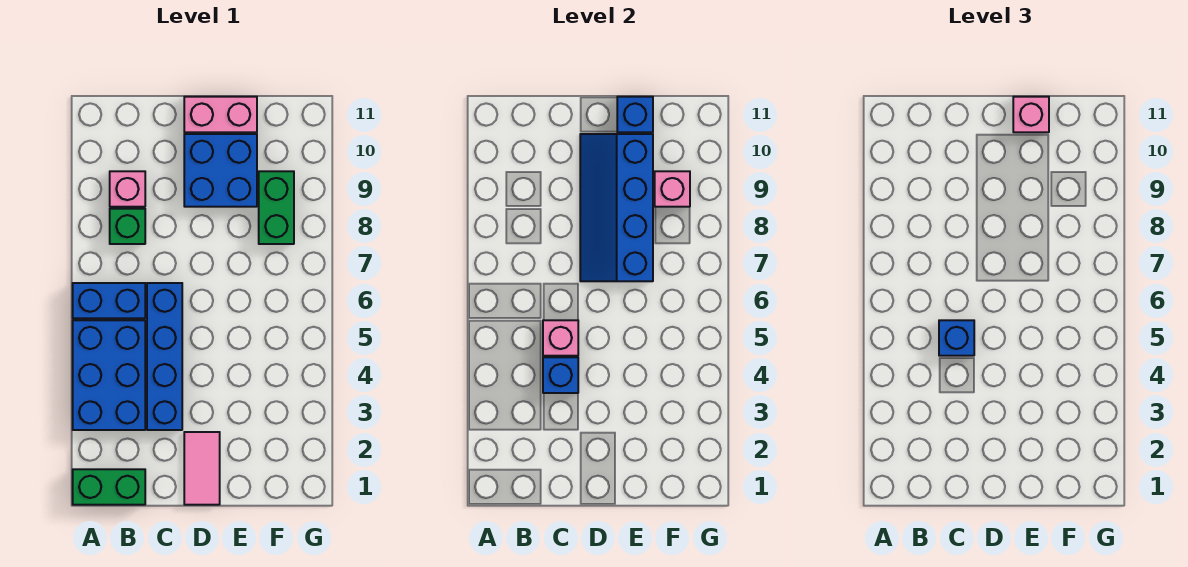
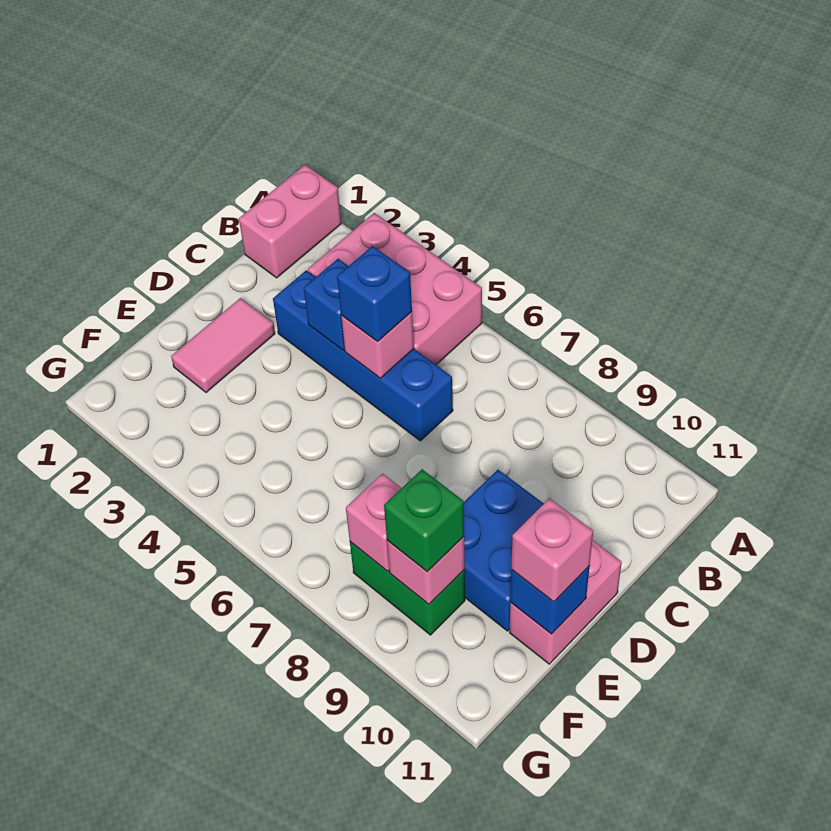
green brick A1:B1 level 1 -> pink brick A1:B1 level 1
blue brick A3:B5 level 1 -> pink brick A3:B5 level 1
blue brick A6:B6 level 1 -> none
green brick B8 level 1 -> green brick F9 level 3
pink brick B9 level 1 -> pink brick F8 level 2
pink tile D1:D2 level 1 -> pink tile D2:E2 level 1
blue slope D7:E10 level 2 top E -> none

